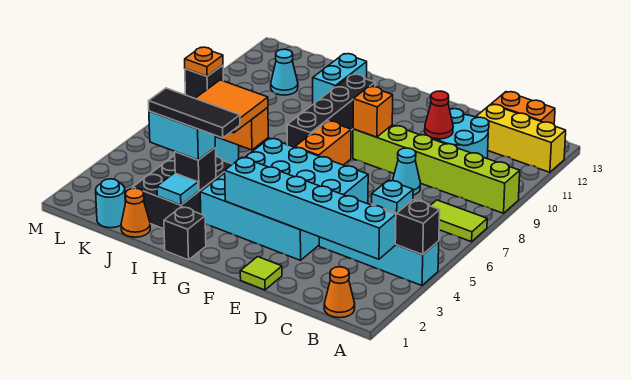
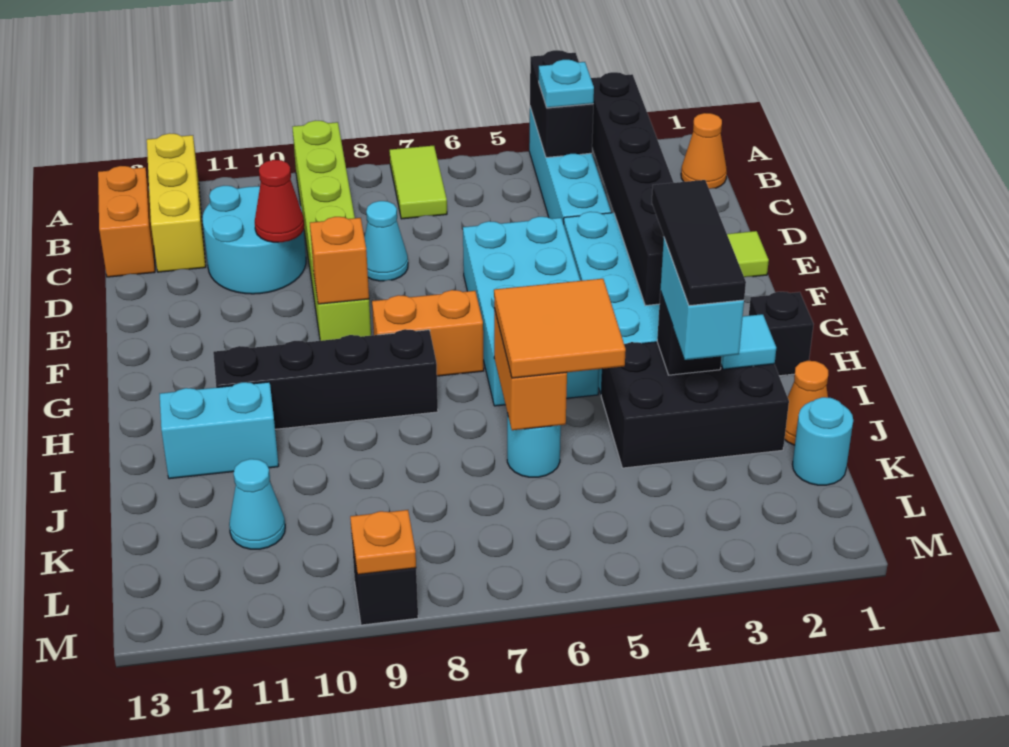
cyan brick B3:G3 level 2 -> black brick B3:G3 level 2

